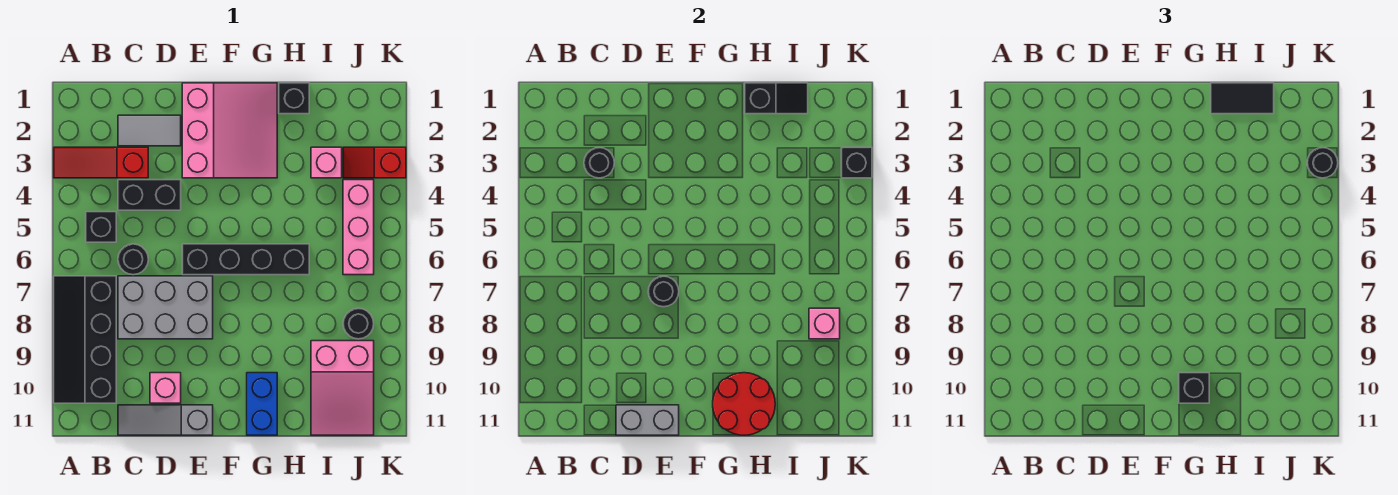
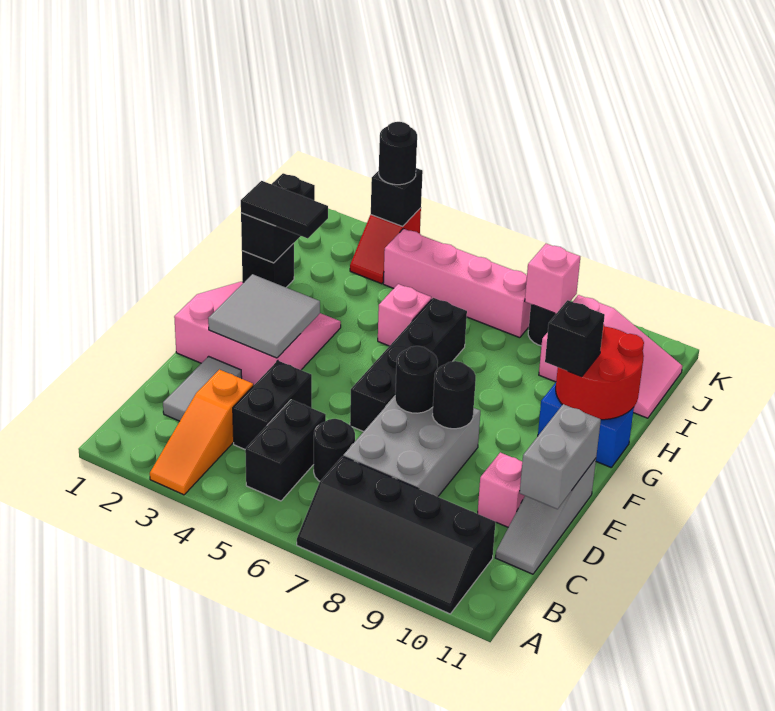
red slope A3:C3 level 1 top C -> orange slope A3:C3 level 1 top C
black brick B5 level 1 -> black brick B5:C5 level 1
black round brick C3 level 2 -> black round brick E8 level 2
none -> grey tile E2:F3 level 2
black slope H1:I1 level 2 top H -> black brick H1:I1 level 2
black tile H1:I1 level 3 -> black tile H1:H2 level 3
pink brick I3 level 1 -> pink brick H5 level 1
pink brick J4:J6 level 1 -> pink brick J4:J7 level 1

